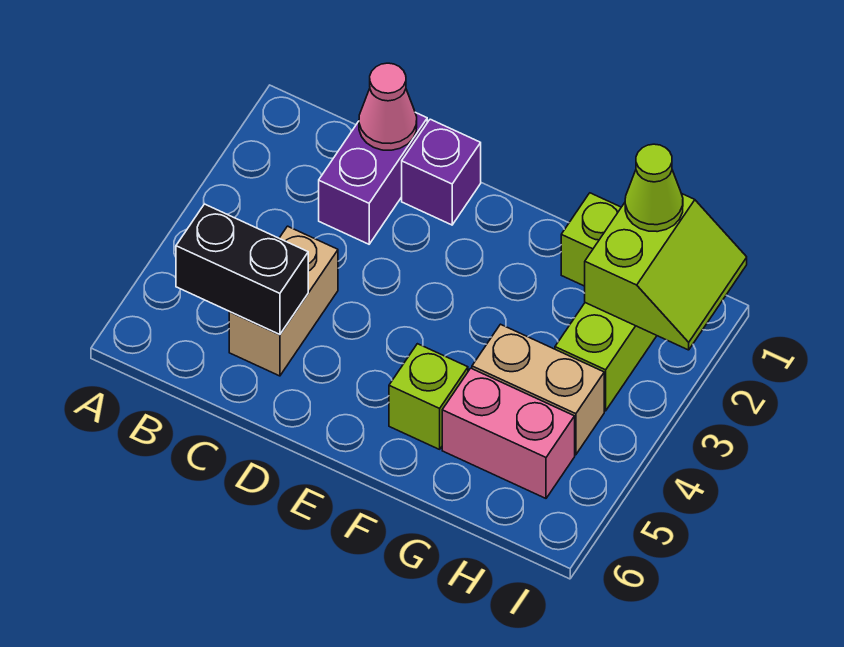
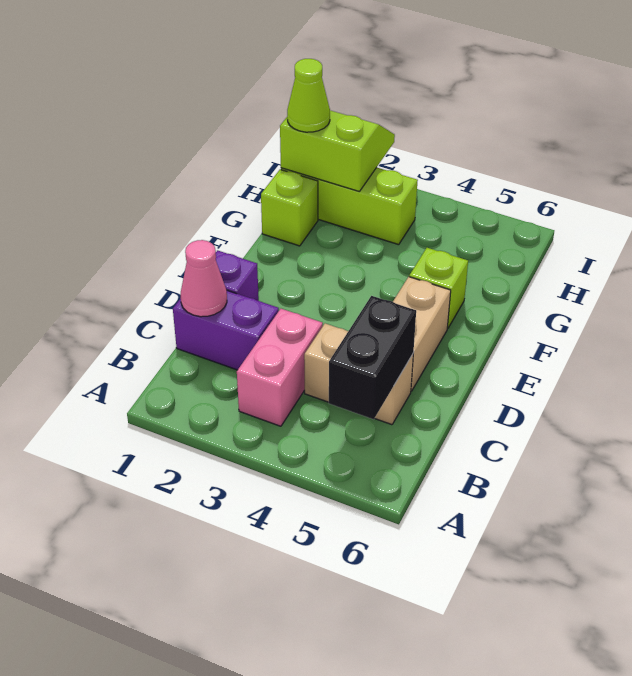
tan brick G4:H4 level 1 -> tan brick D5:E5 level 1
pink brick G5:H5 level 1 -> pink brick B3:C3 level 1

